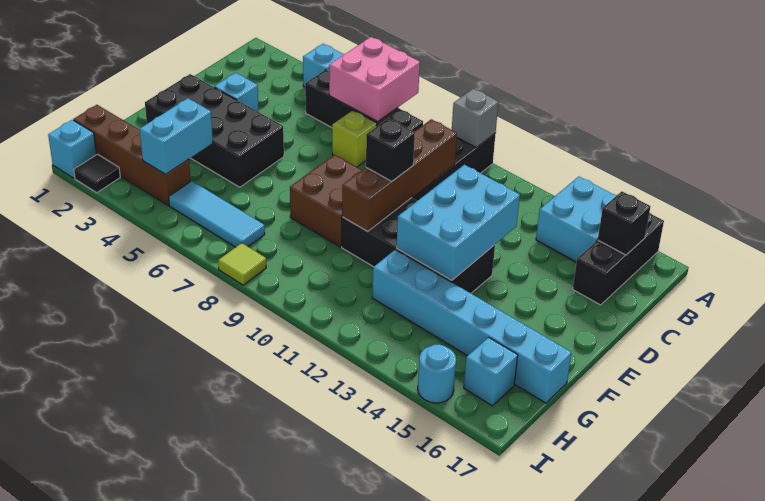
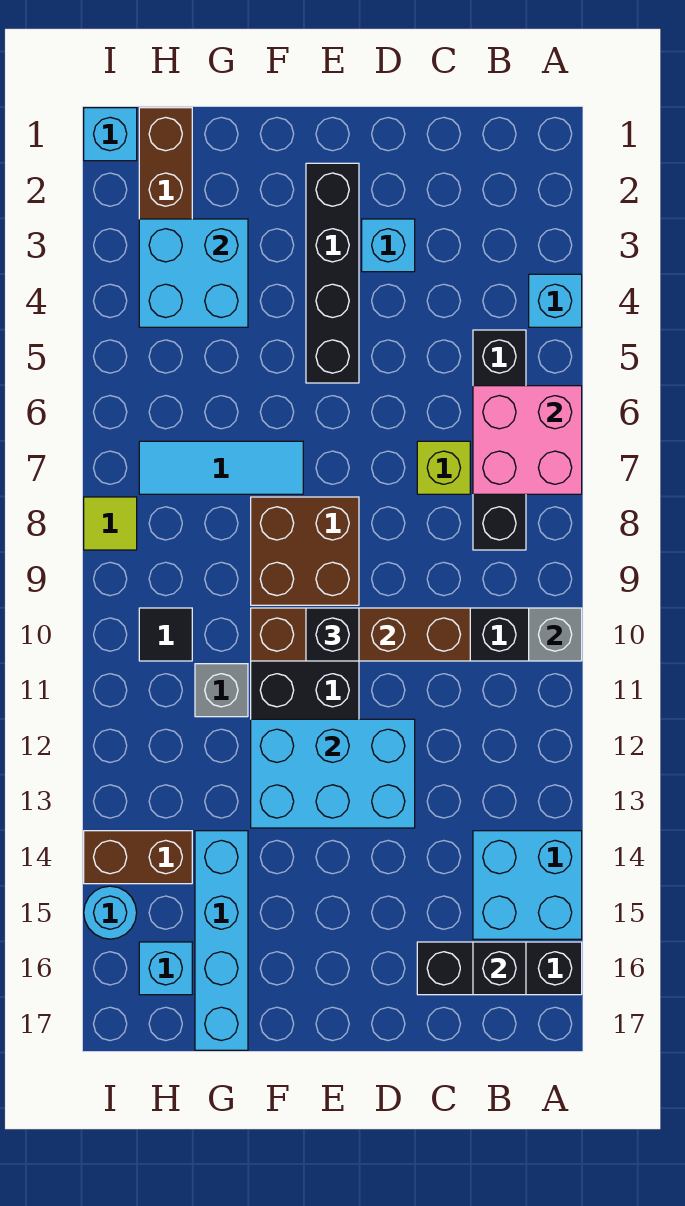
black brick E2:F5 level 1 -> black brick E2:E5 level 1
cyan brick G4:H4 level 2 -> cyan brick G3:H4 level 2
none -> grey brick G11 level 1
cyan brick G12:G17 level 1 -> cyan brick G14:G17 level 1
cyan tile H5:H7 level 1 -> cyan tile F7:H7 level 1
none -> brown brick H14:I14 level 1
black tile I2 level 1 -> black tile H10 level 1

